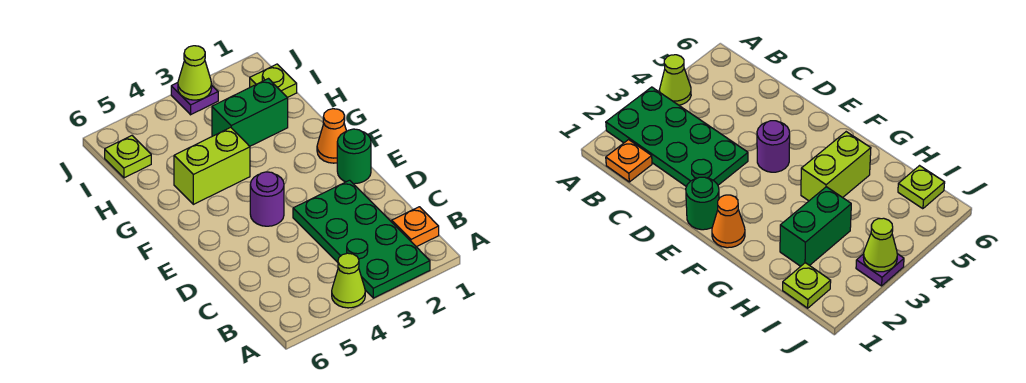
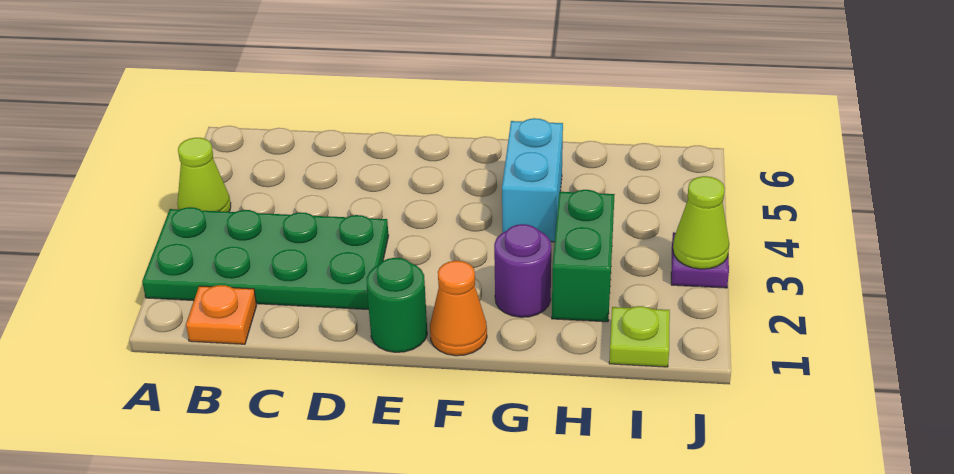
purple round brick E4 level 1 -> purple round brick G2 level 1
lime brick G4:G5 level 1 -> cyan brick G4:G5 level 1
lime plate I6 level 1 -> none

